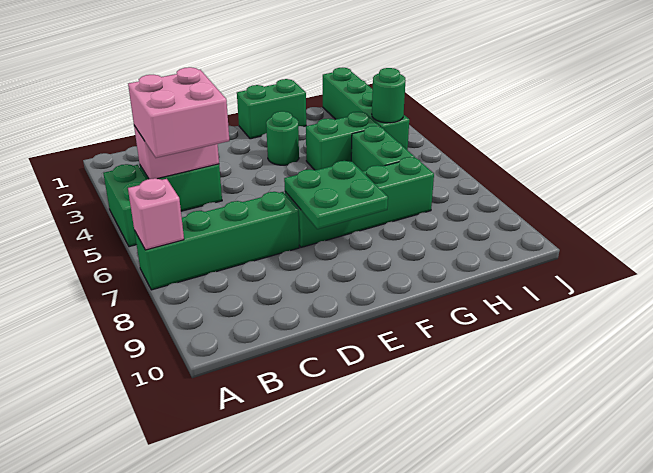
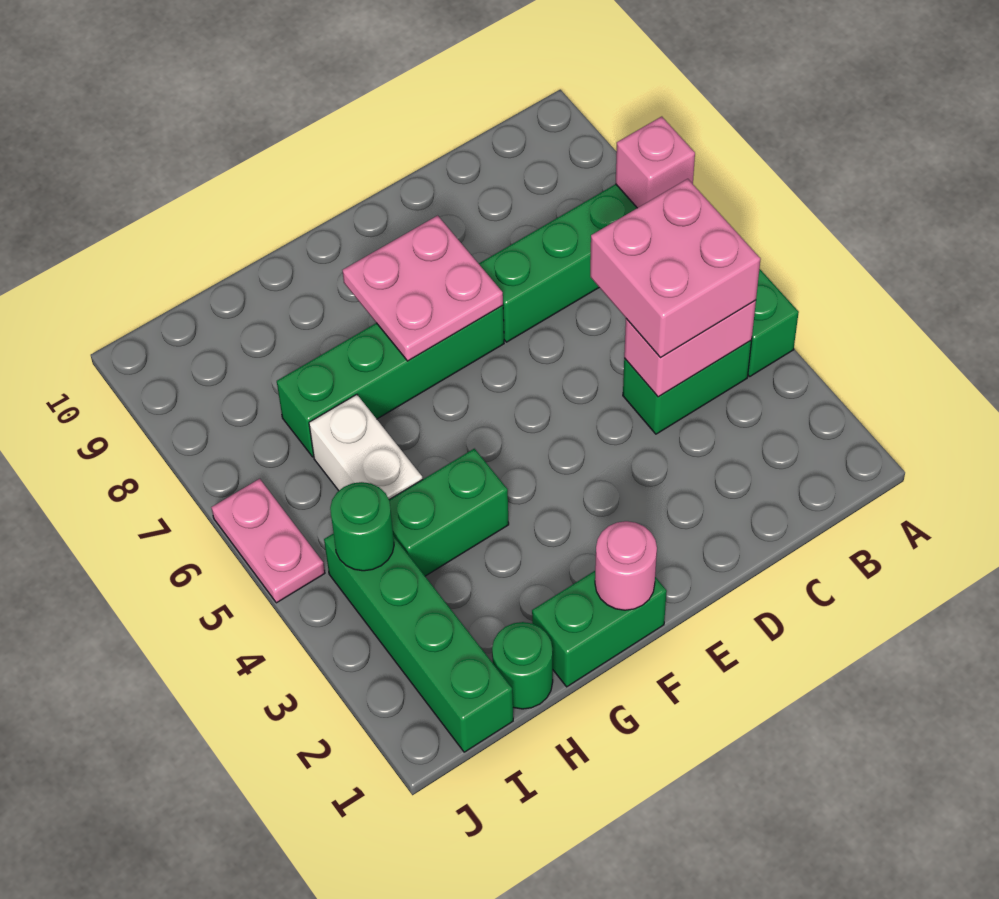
green plate E7:F8 level 2 -> pink plate E7:F8 level 2
none -> pink round brick F1 level 2
green round brick F3 level 1 -> green round brick H1 level 1
green brick H5:H6 level 1 -> white brick H5:H6 level 1
none -> pink plate J5:J6 level 1

